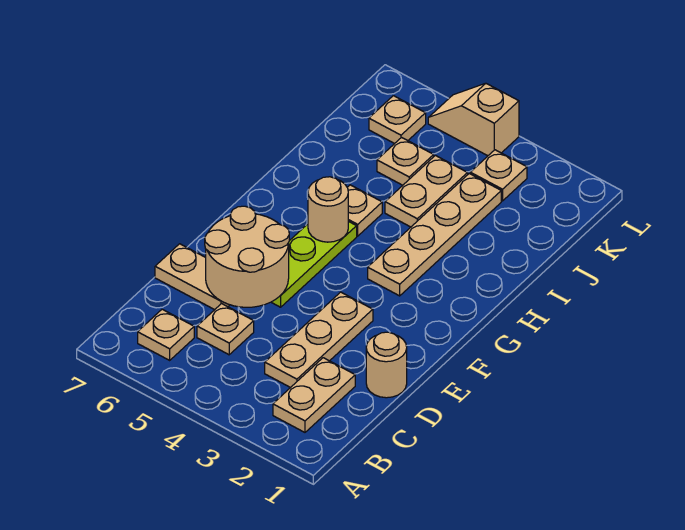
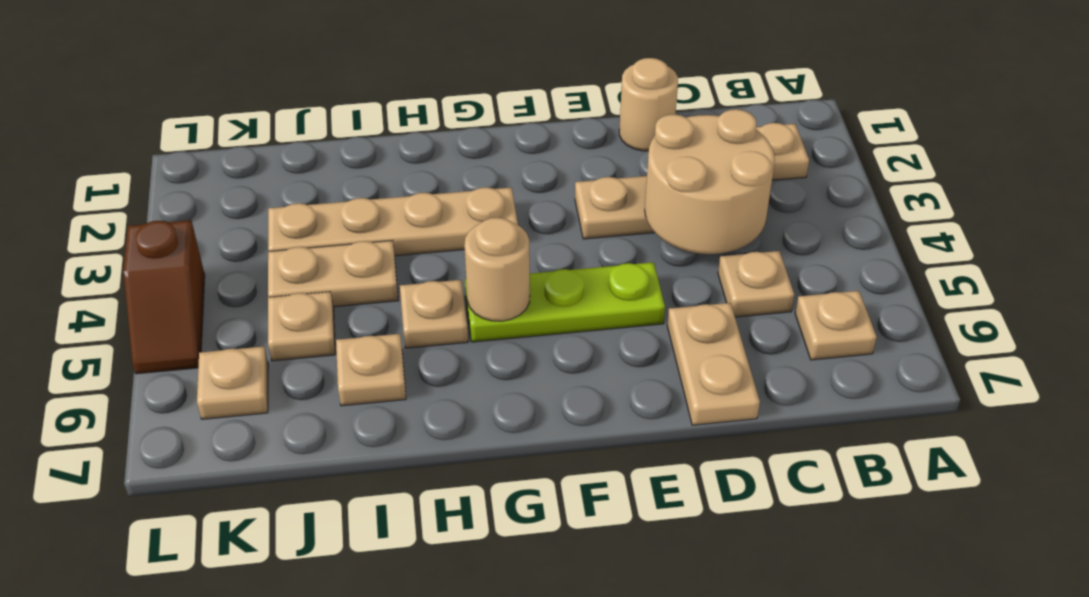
tan round brick D5:E6 level 2 -> tan round brick C3:D4 level 2
tan plate K3 level 1 -> tan plate I6 level 1
tan slope L4:L5 level 1 top 4 -> brown slope L4:L5 level 1 top 4

